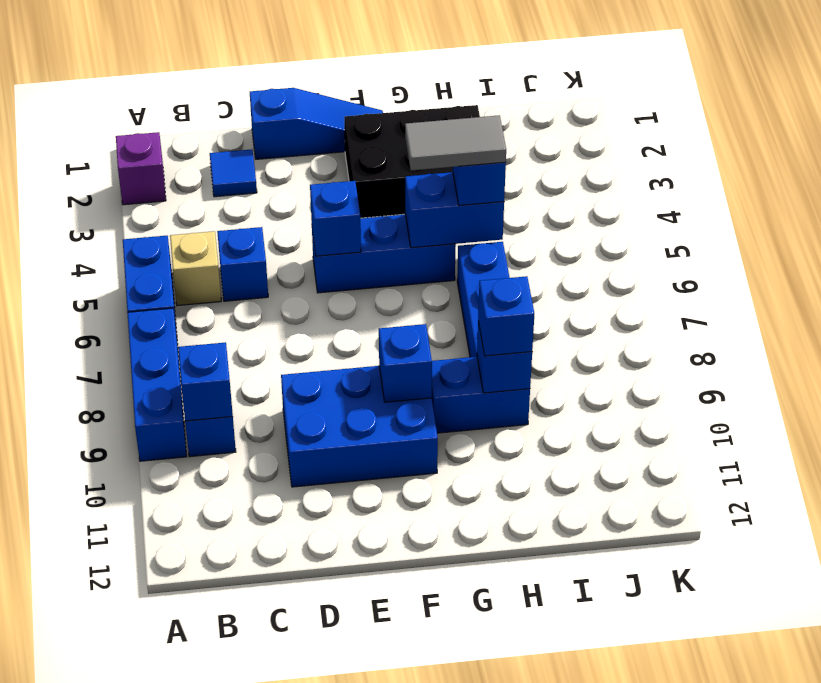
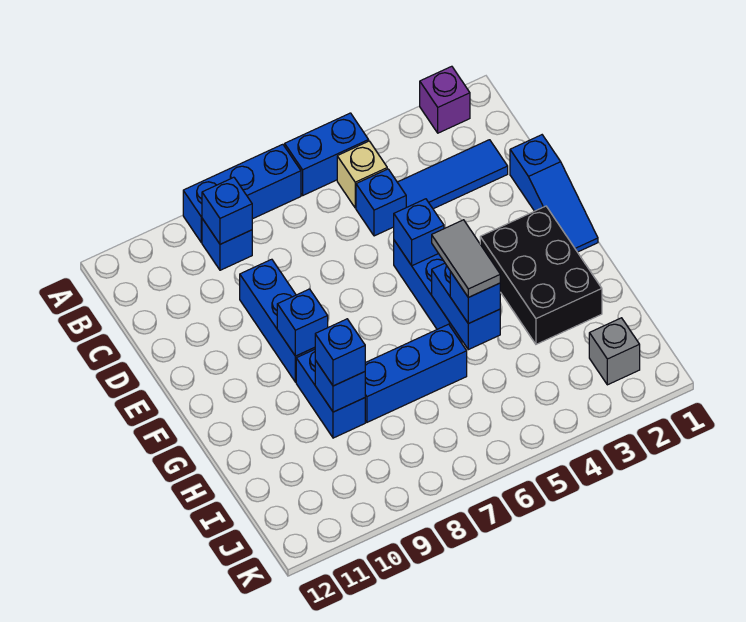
blue tile C2 level 1 -> blue tile C2:C4 level 1
blue brick D9:F10 level 1 -> blue brick D9:F9 level 1
none -> grey brick J2 level 1

